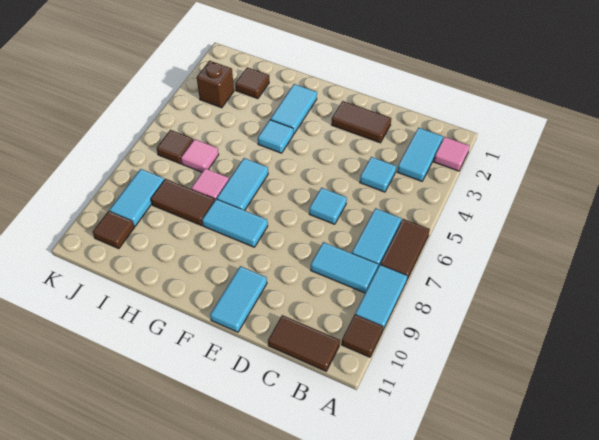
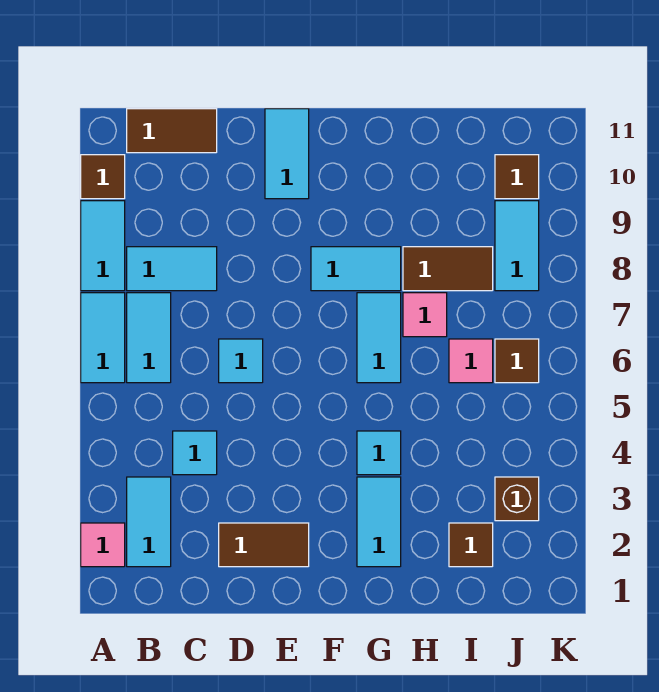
brown tile A6:A7 level 1 -> cyan tile A6:A7 level 1

